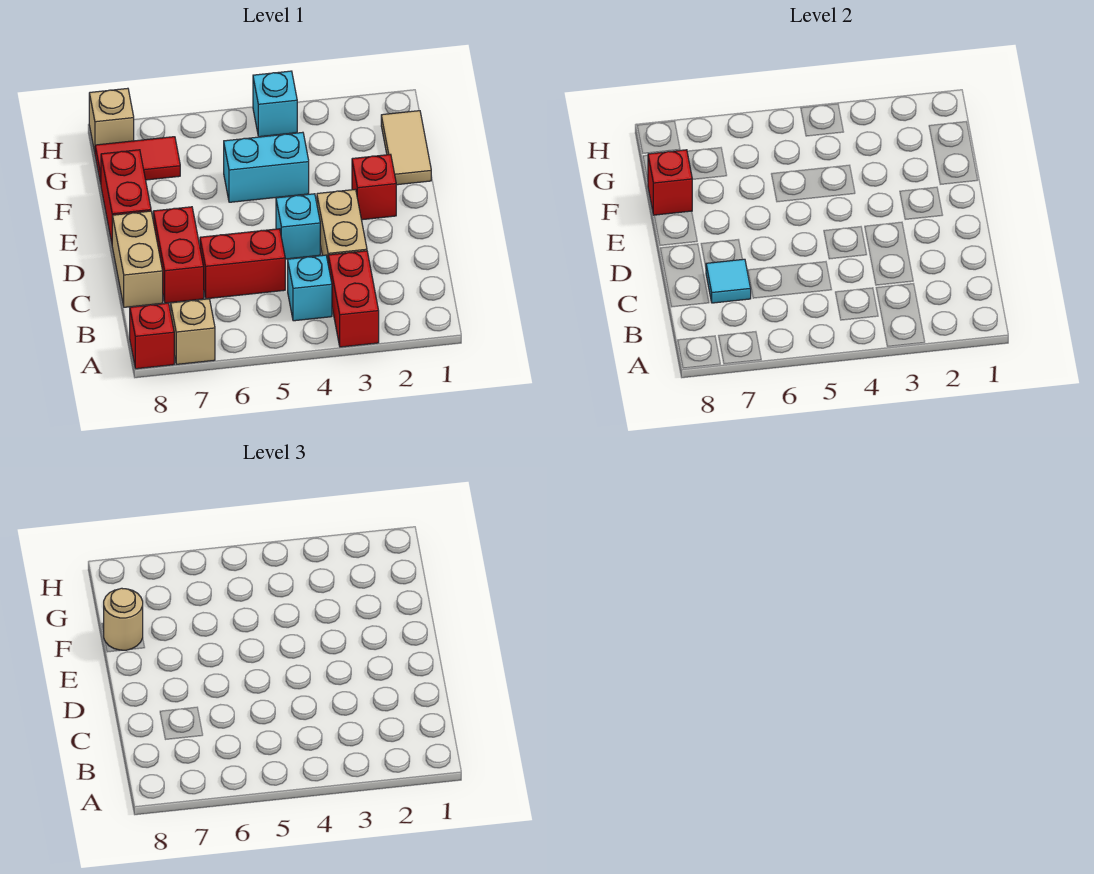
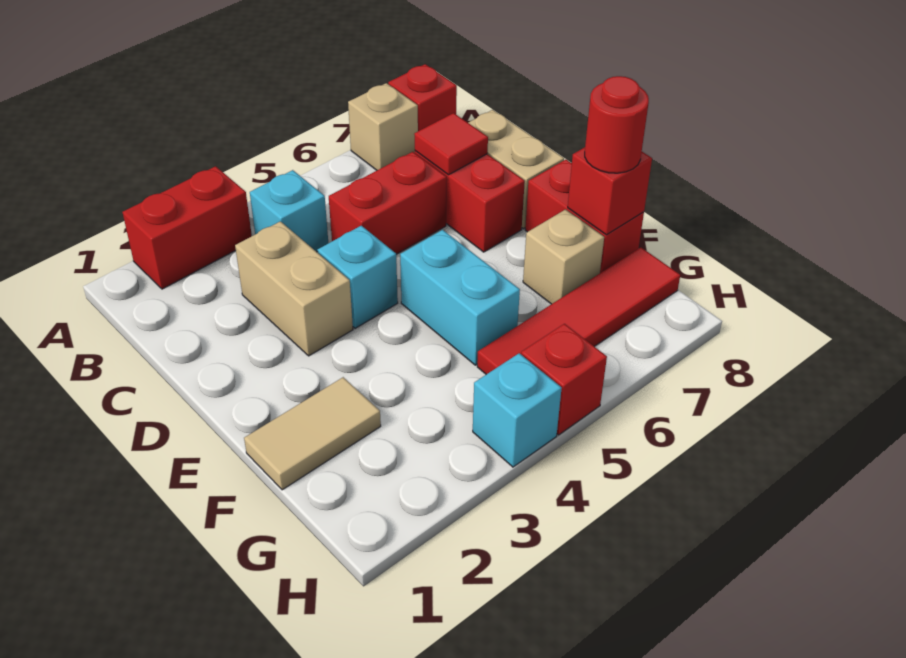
red brick A3:B3 level 1 -> red brick A2:A3 level 1
cyan tile C7 level 2 -> red tile C7 level 2
red brick E2 level 1 -> red brick H5 level 1
tan tile F1:G1 level 1 -> tan tile F1:F2 level 1
cyan brick F4:F5 level 1 -> cyan brick E5:F5 level 1
tan round brick F8 level 3 -> red round brick F8 level 3
red tile G7:G8 level 1 -> red tile G5:G8 level 1
tan brick H8 level 1 -> tan brick F7 level 1

